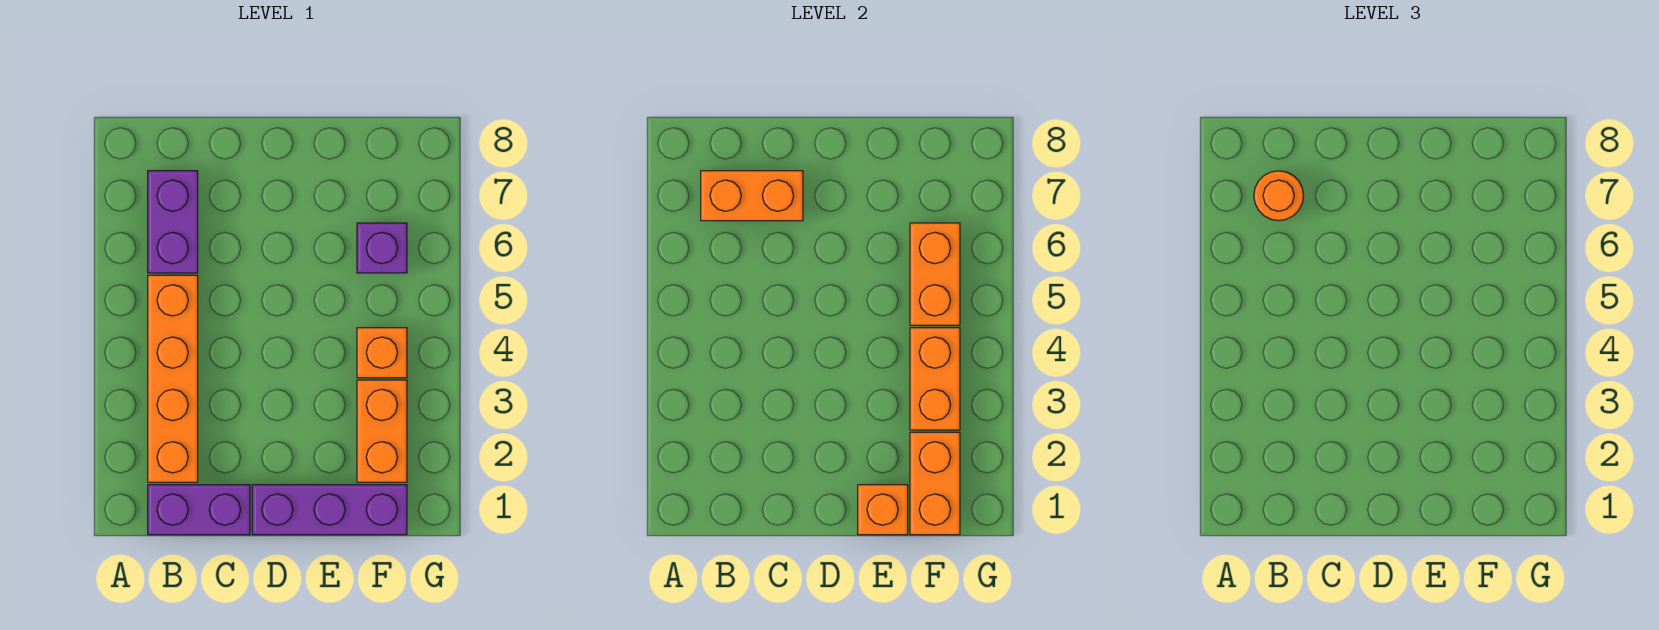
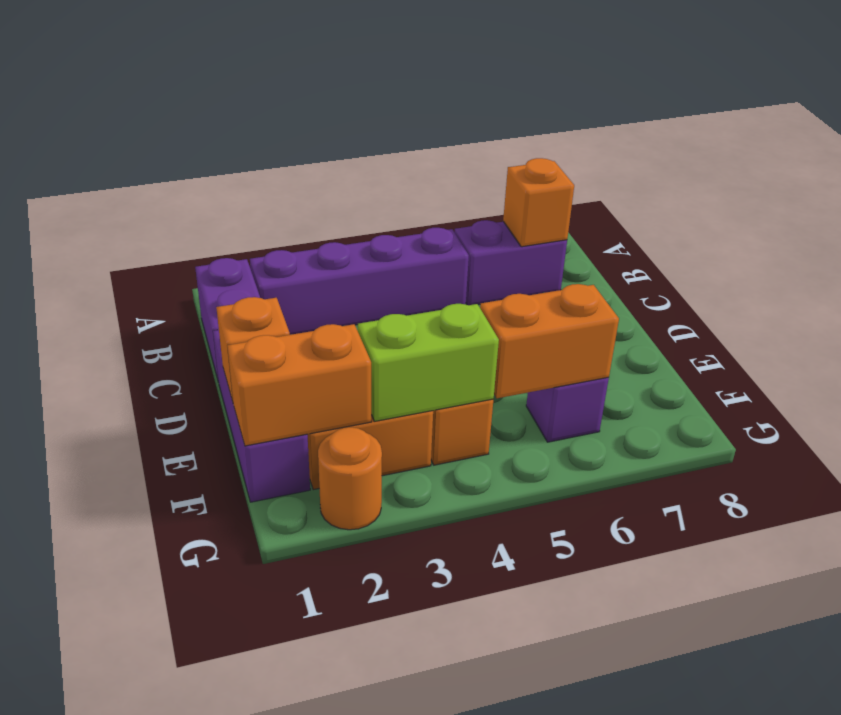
orange brick B2:B5 level 1 -> purple brick B2:B5 level 1
orange brick B7:C7 level 2 -> orange brick B7 level 2
orange round brick B7 level 3 -> orange round brick G2 level 1
orange brick F3:F4 level 2 -> lime brick F3:F4 level 2

